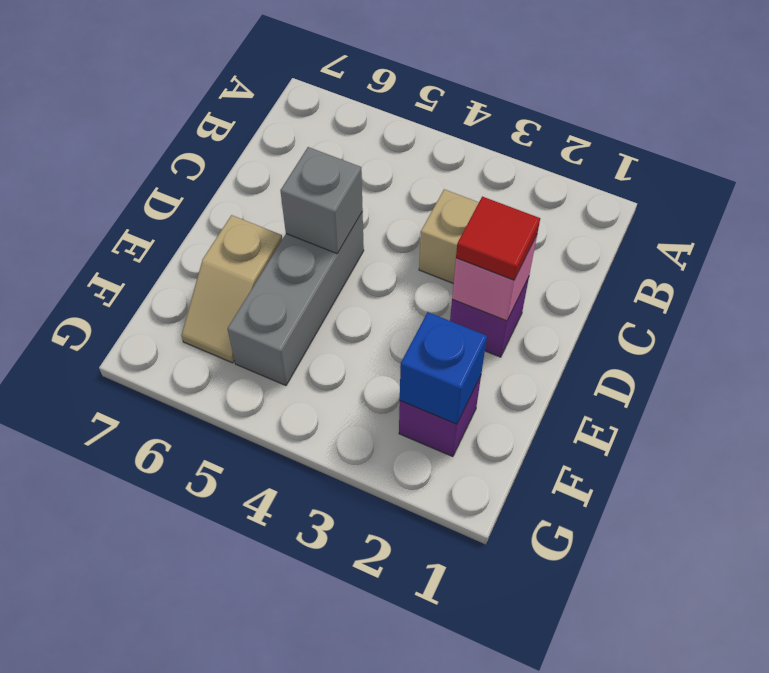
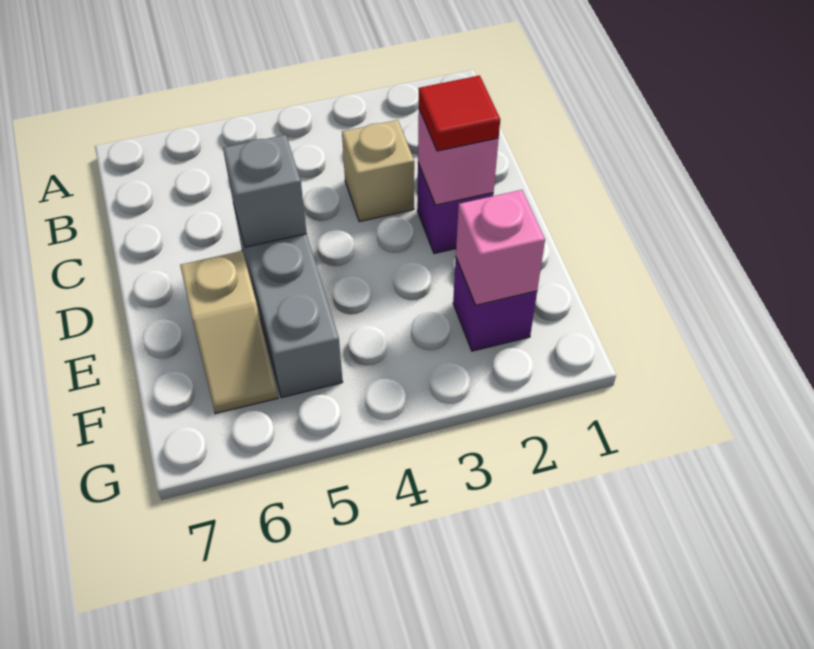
blue brick F2 level 2 -> pink brick F2 level 2

